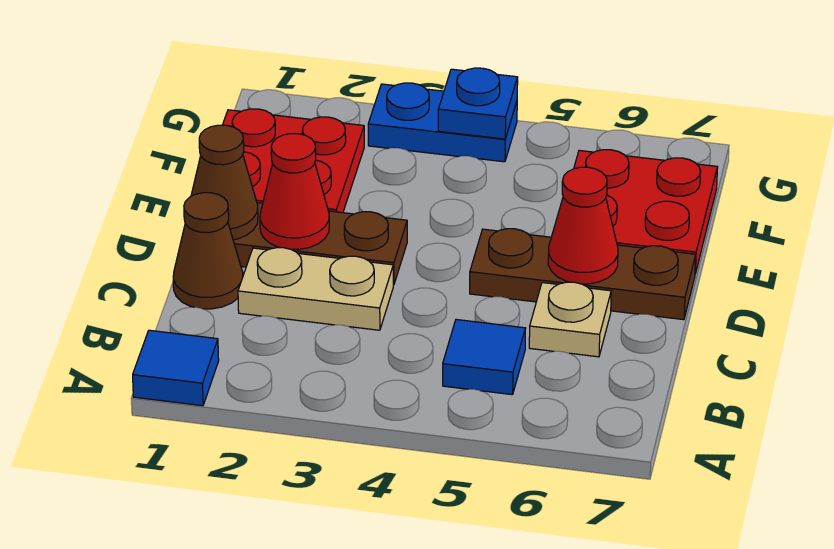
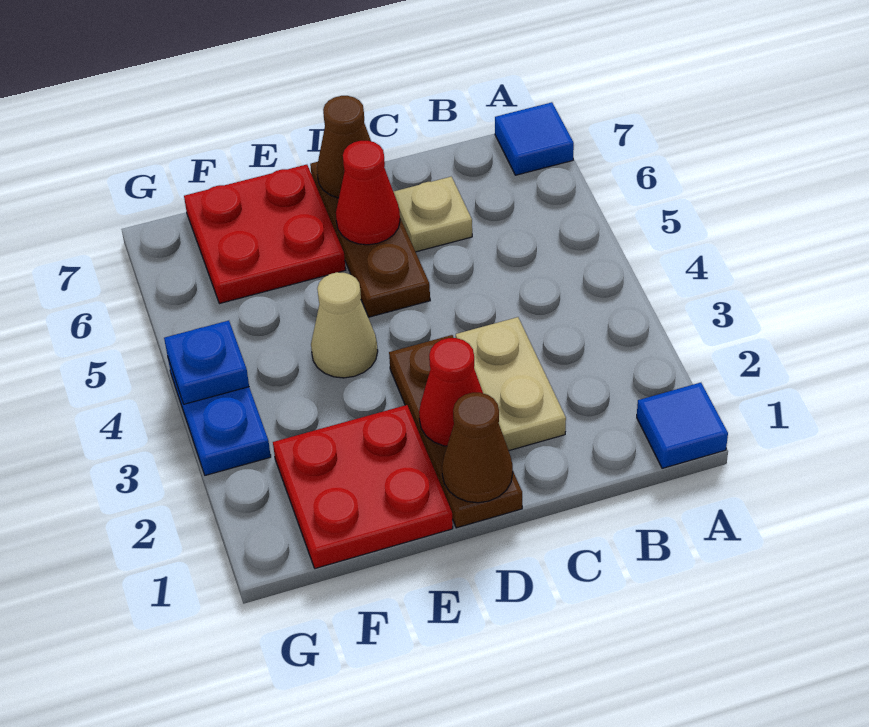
blue tile B5 level 1 -> blue tile A7 level 1
brown cone C1 level 1 -> brown cone D7 level 2
none -> tan cone E4 level 1

